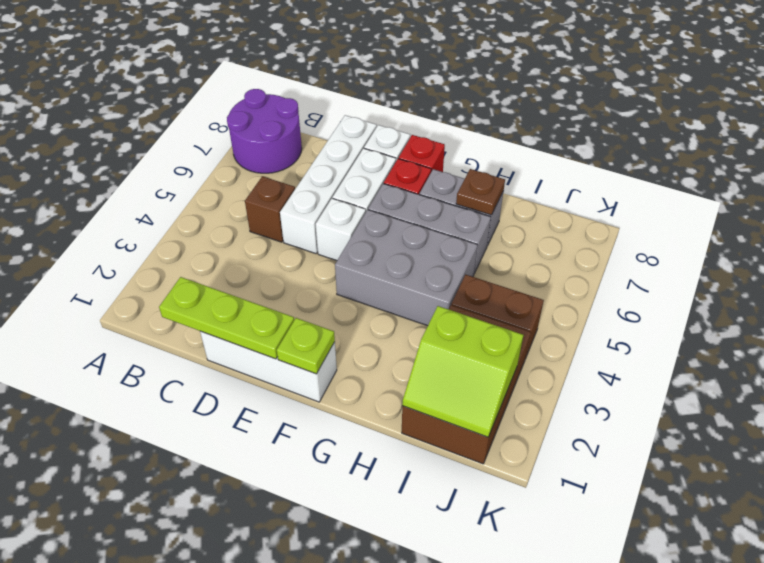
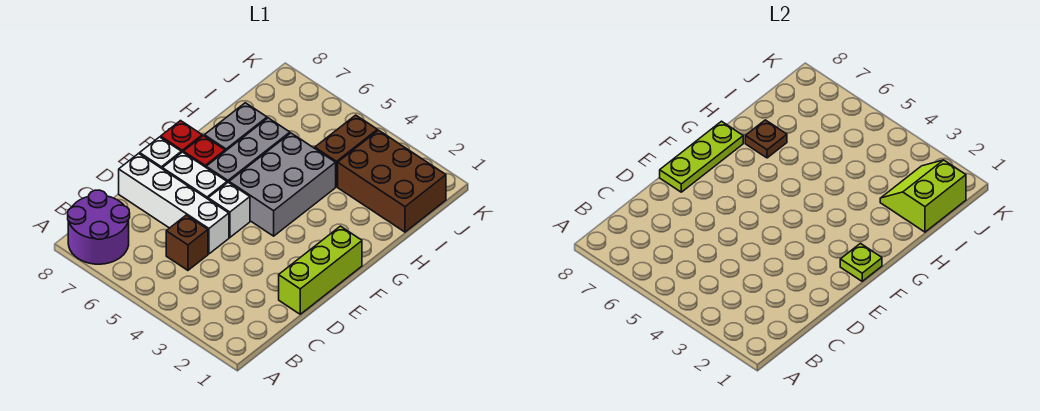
lime plate C1:E1 level 2 -> lime plate E8:G8 level 2
white brick D1:F1 level 1 -> lime brick D1:F1 level 1
lime slope I1:J2 level 2 top 2 -> lime slope I1:J2 level 2 top 1

